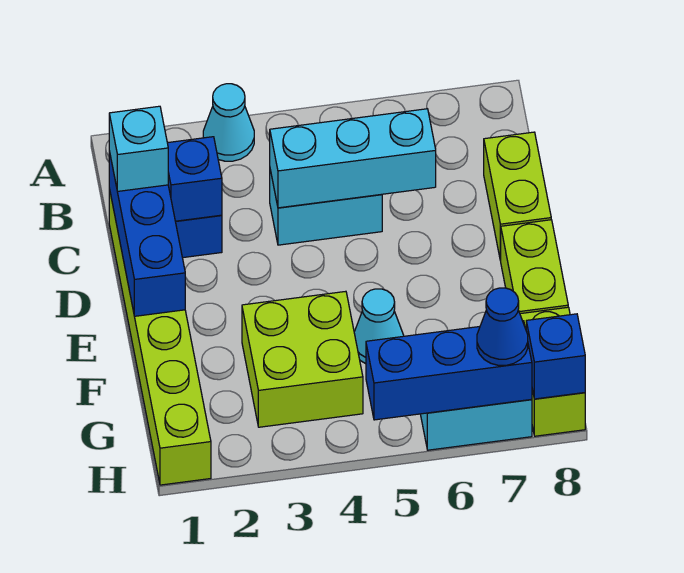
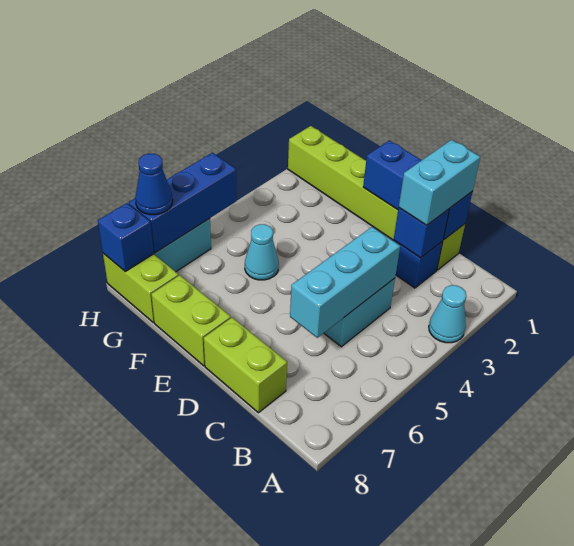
cyan brick C1 level 3 -> cyan brick C1:C2 level 3
lime brick F3:G4 level 1 -> none

